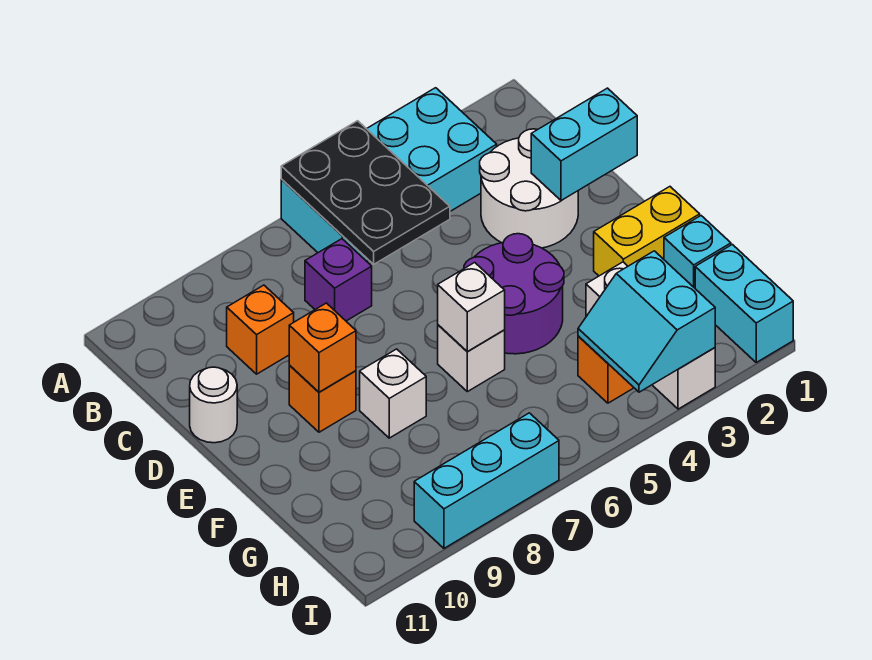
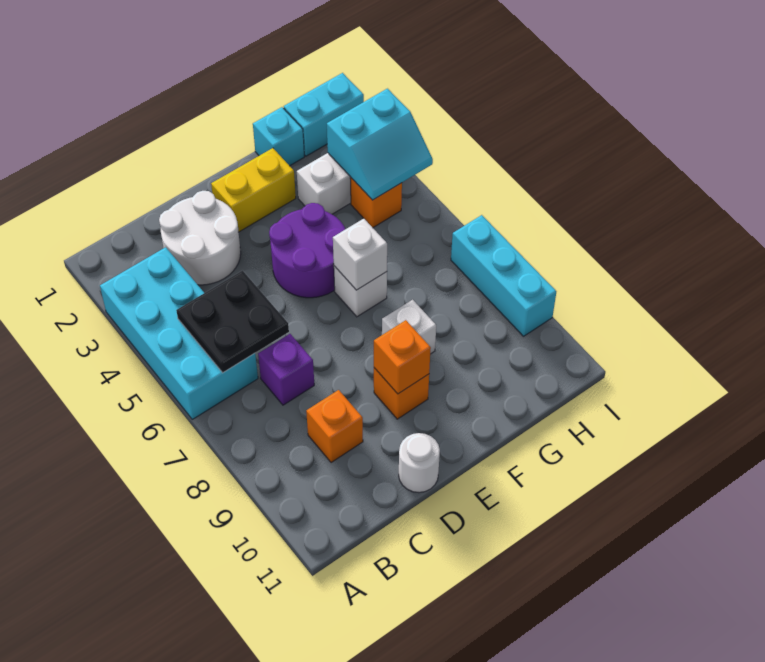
black plate A5:C6 level 2 -> black plate B5:C6 level 2
cyan brick D1:D2 level 2 -> none
yellow brick F1:F2 level 1 -> yellow brick E2:F2 level 1

